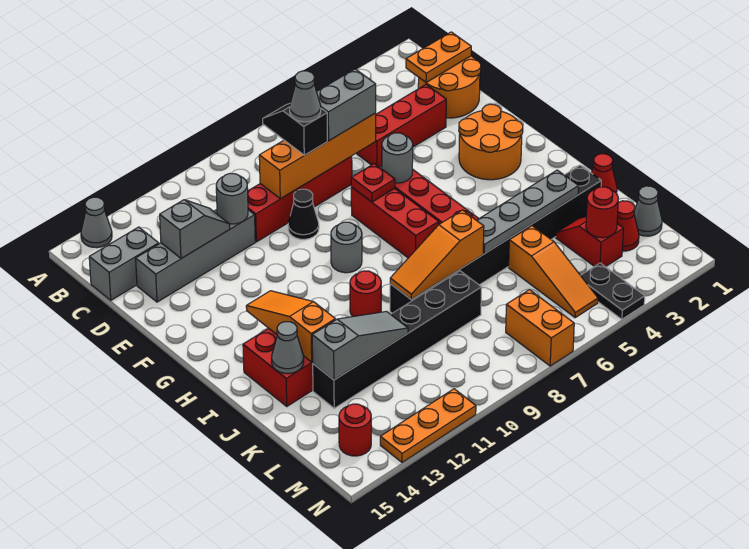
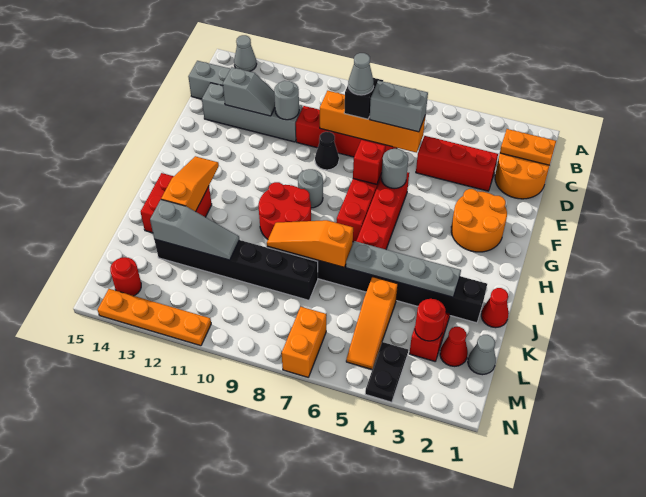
red plate F7 level 2 -> red brick F7 level 2
red round brick I10 level 1 -> red round brick H9:I10 level 1
grey cone J14 level 2 -> none
orange plate N11:N13 level 1 -> orange plate N11:N14 level 1

